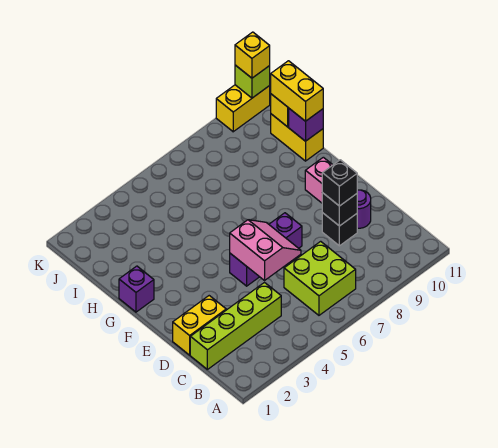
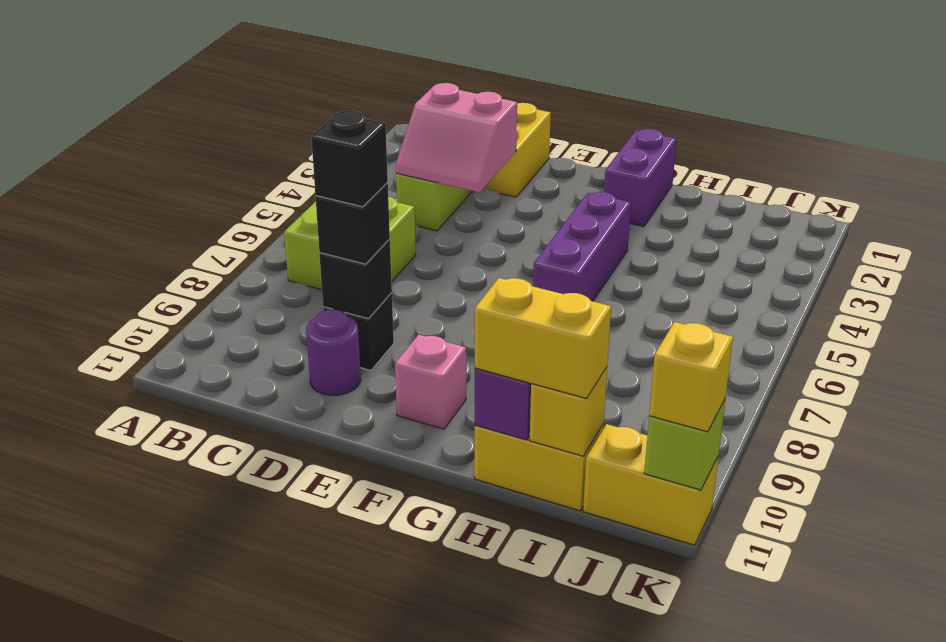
pink slope D5:E6 level 2 top 5 -> pink slope C3:D4 level 2 top 3
none -> black brick D9 level 4
purple brick E5:E7 level 1 -> purple brick G4:G6 level 1
purple brick G1 level 1 -> purple brick G1:G2 level 1
yellow brick K10:K11 level 1 -> yellow brick J11:K11 level 1

